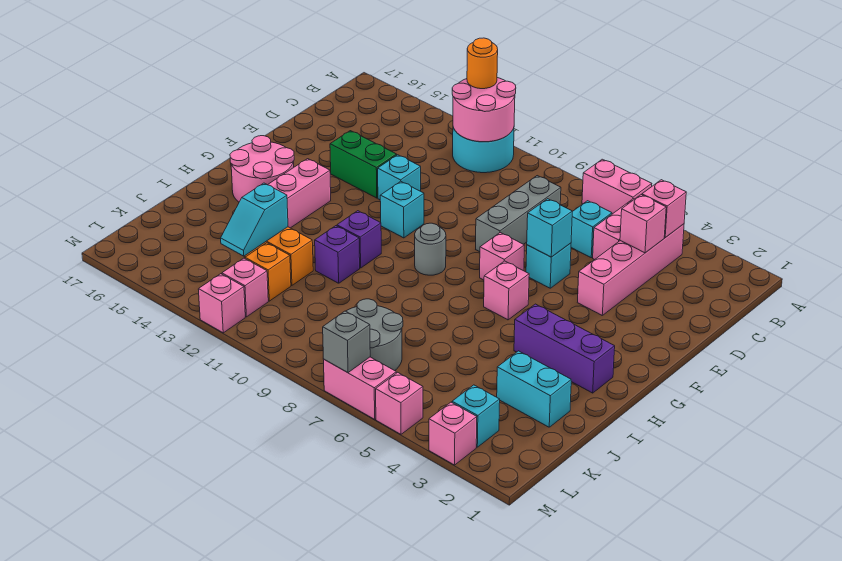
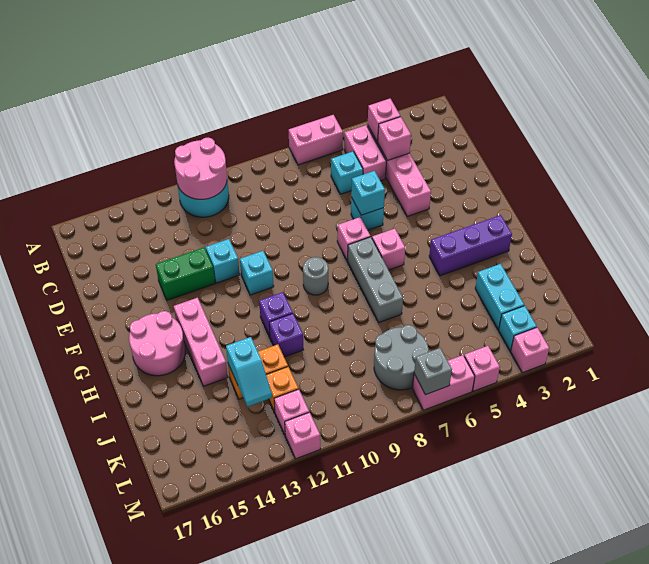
orange round brick A12 level 3 -> none
grey brick C8:E8 level 1 -> grey brick G7:I7 level 1
cyan brick J2:J3 level 1 -> cyan brick J3:K3 level 1

